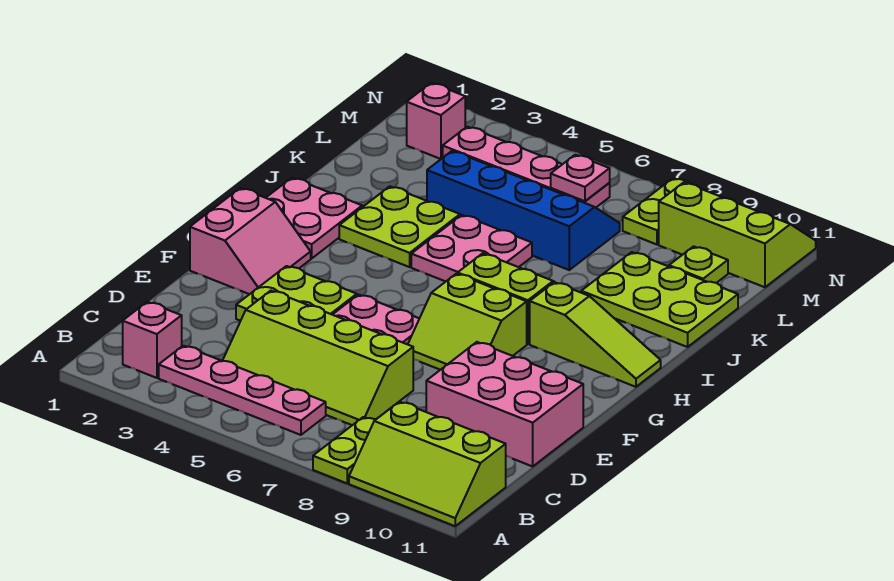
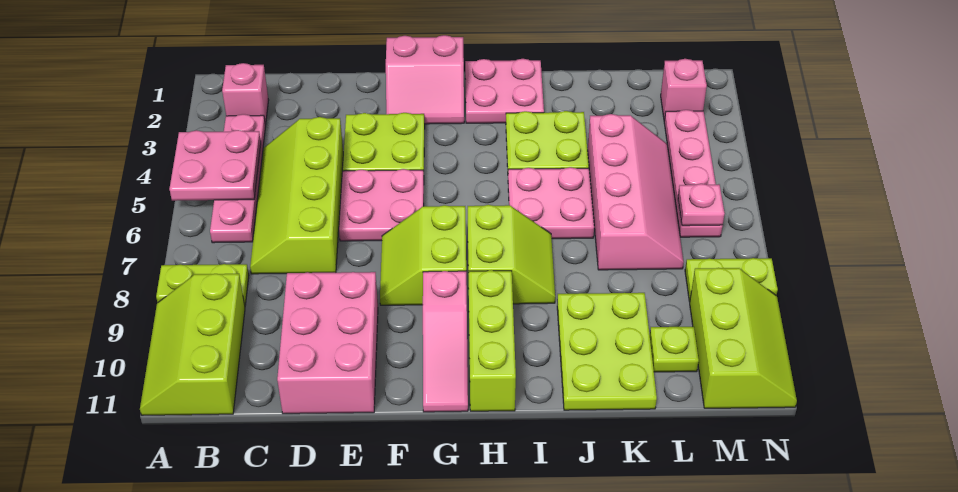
none -> pink plate A4:B5 level 2
none -> pink slope G9:G11 level 1 top 9
lime slope H9:H11 level 1 top 9 -> lime brick H9:H11 level 1
blue slope K4:L7 level 1 top K -> pink slope K4:L7 level 1 top K

